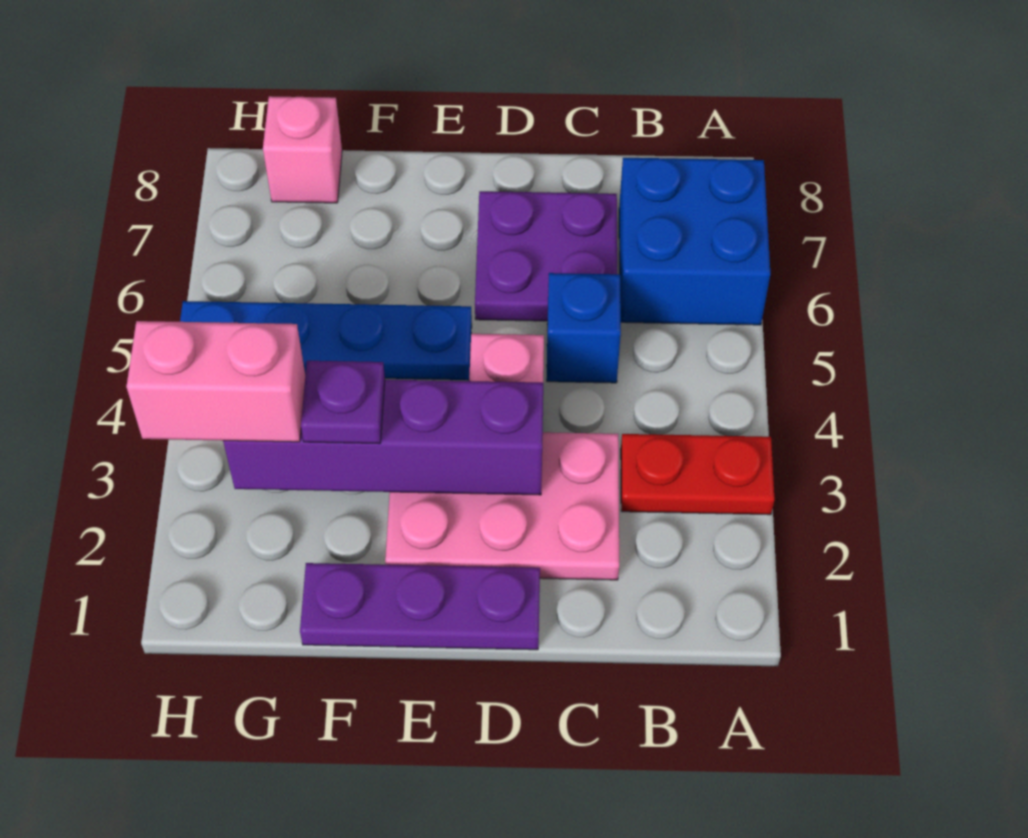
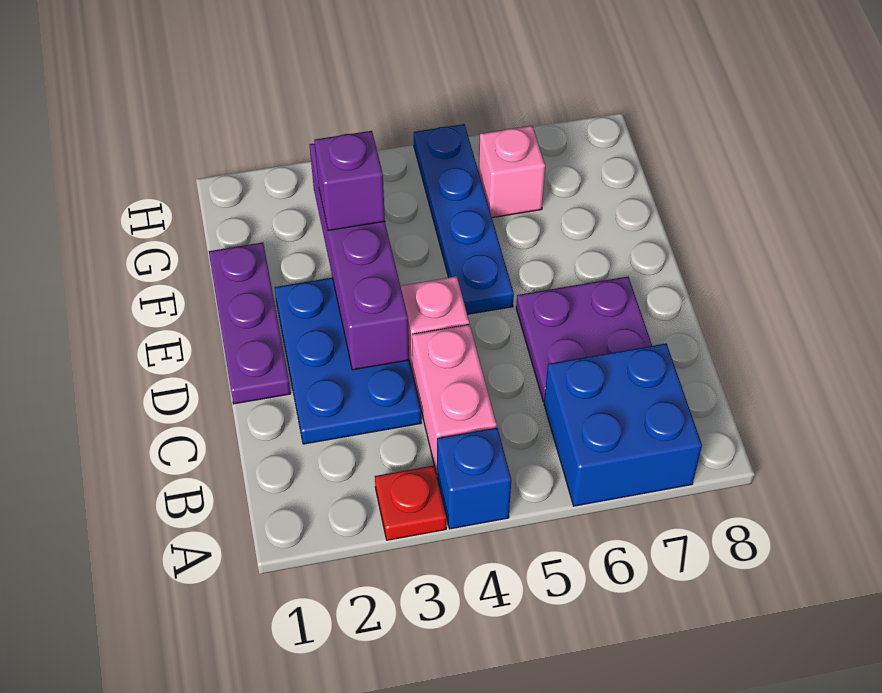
red plate A3:B3 level 1 -> red plate A3 level 1
pink plate C2:E3 level 1 -> blue plate C2:E3 level 1
blue brick C5 level 1 -> blue brick A4 level 1
purple plate F3 level 3 -> purple brick F3 level 3
pink brick G3:H3 level 3 -> pink brick B4:C4 level 1
pink brick G8 level 1 -> pink brick G6 level 1

